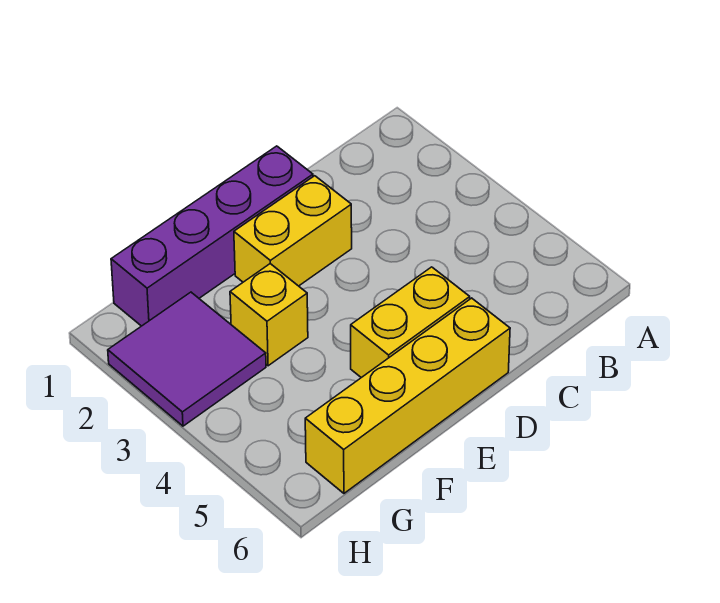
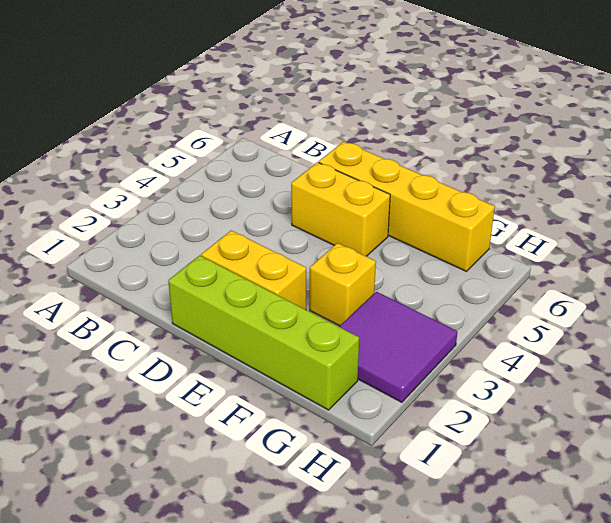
purple brick D1:G1 level 1 -> lime brick D1:G1 level 1

